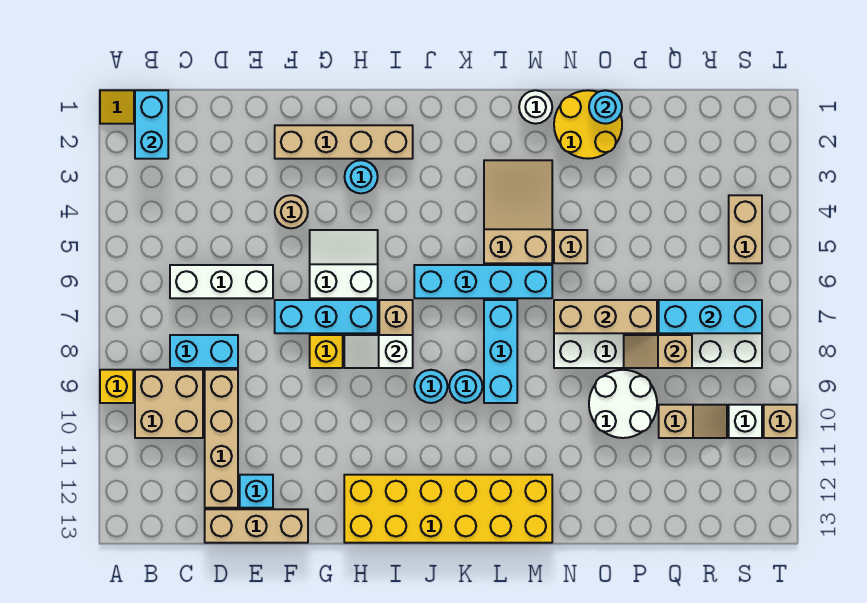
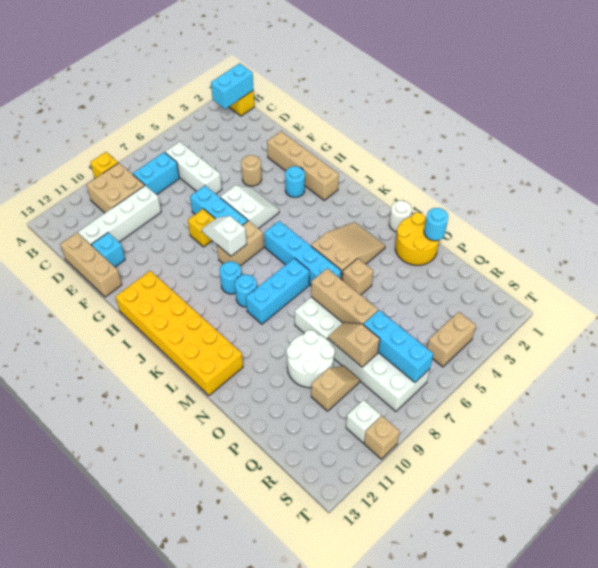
cyan brick C8:D8 level 1 -> cyan brick C7:C8 level 1
tan brick D9:D12 level 1 -> white brick D9:D12 level 1
tan slope Q10:R10 level 1 top Q -> tan slope Q9:Q10 level 1 top 10

